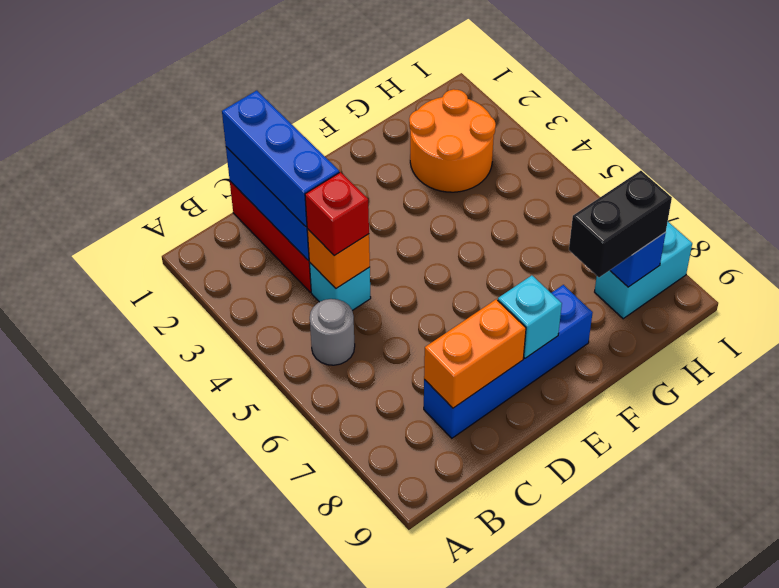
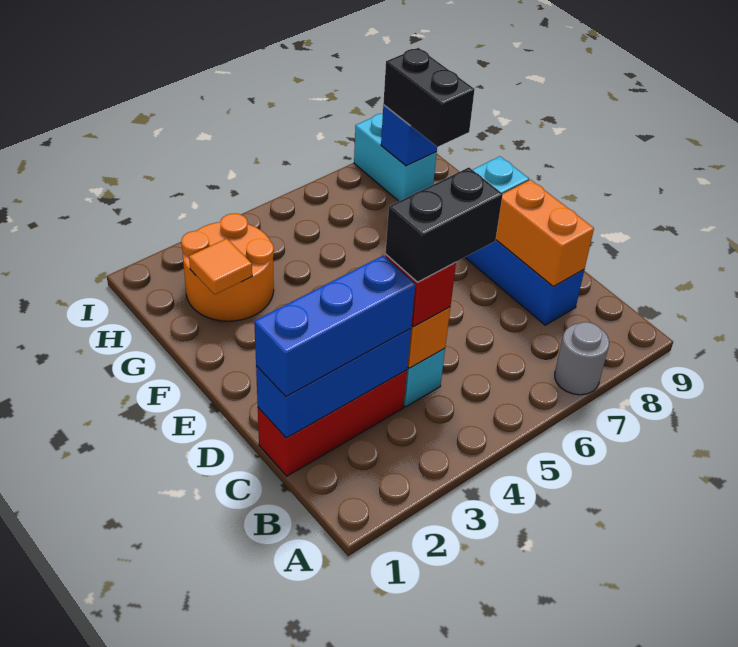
grey round brick B5 level 1 -> grey round brick A7 level 1
none -> black brick C4:C5 level 4
none -> orange tile G2 level 2

